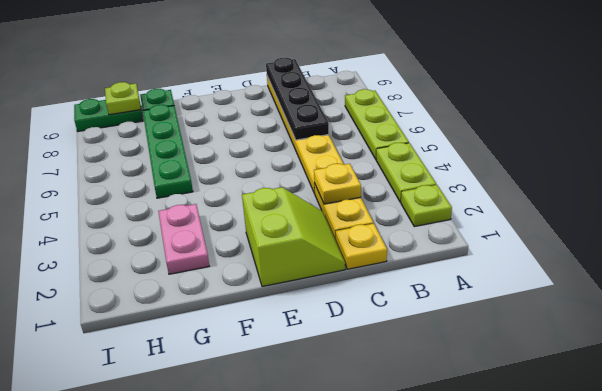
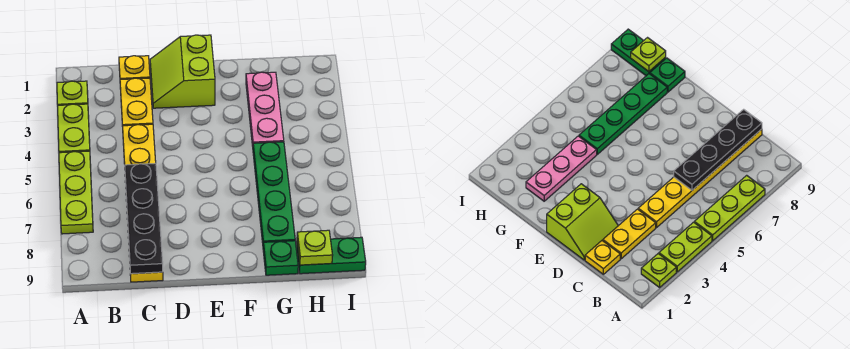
yellow plate C3 level 2 -> none
pink plate G2:G3 level 1 -> pink plate G2:G4 level 1

